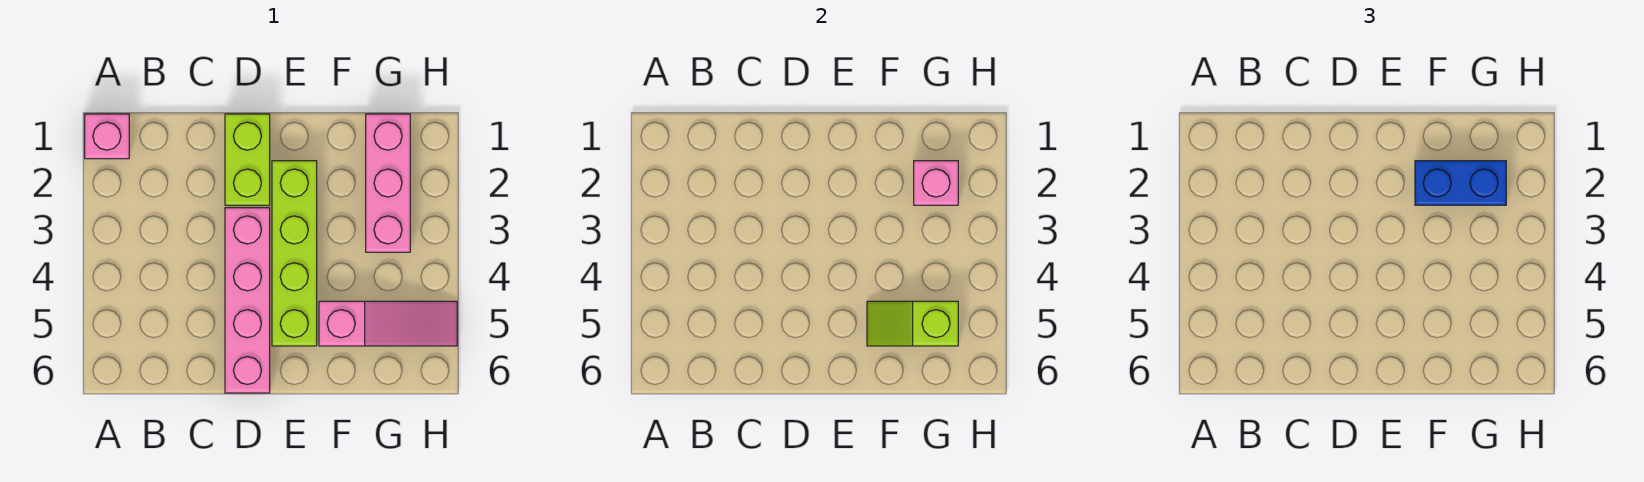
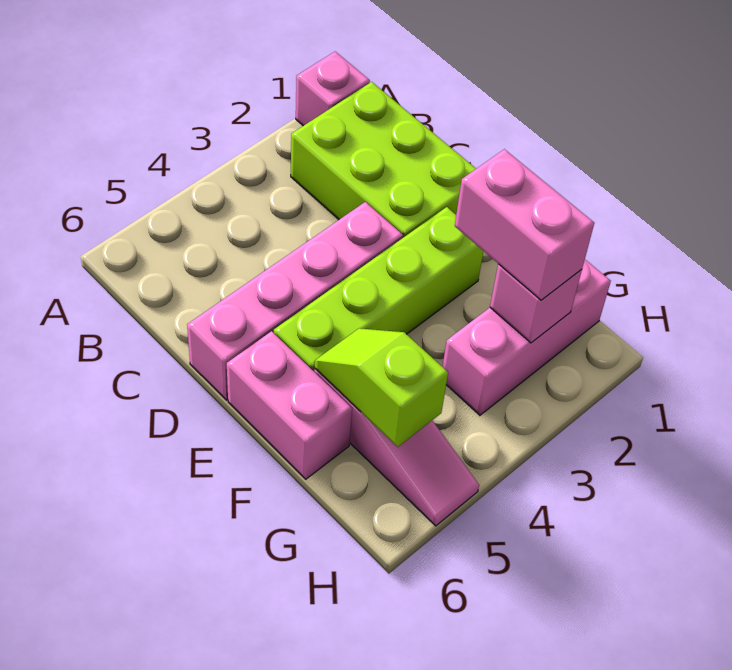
lime brick D1:D2 level 1 -> lime brick B1:D2 level 1
none -> pink brick E6:F6 level 1
blue brick F2:G2 level 3 -> pink brick F2:G2 level 3

